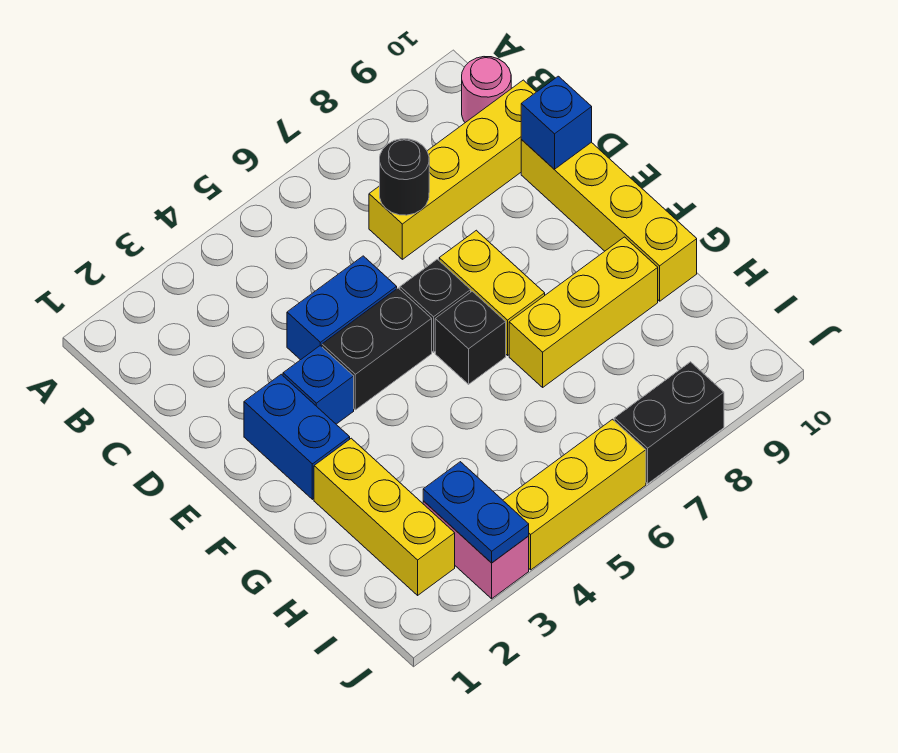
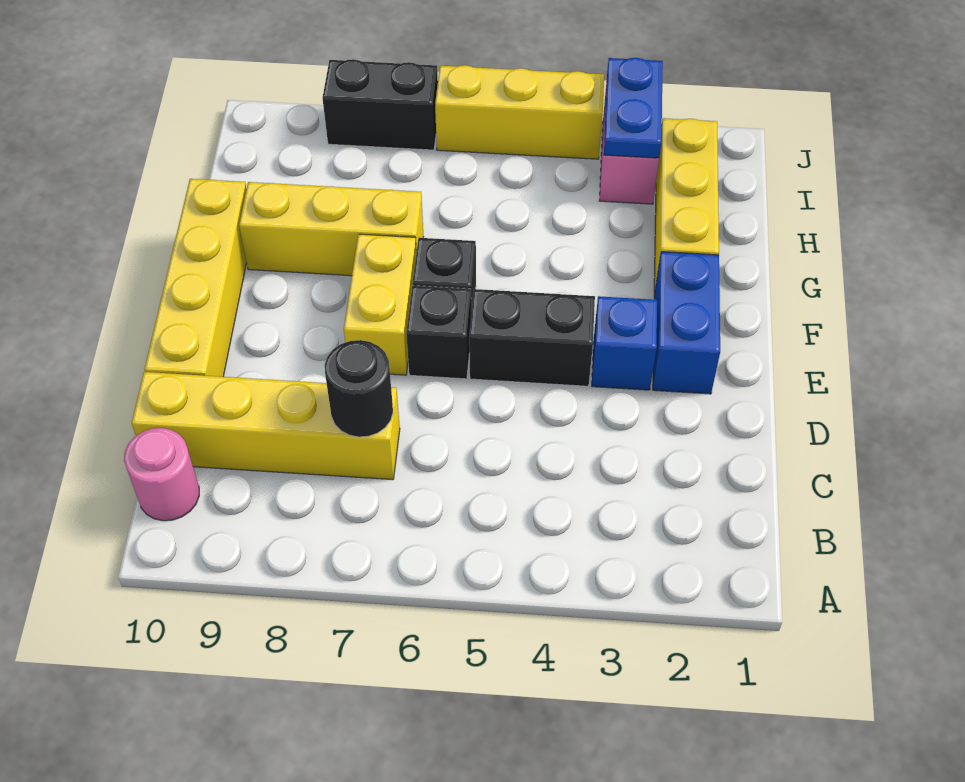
blue brick D4:D5 level 1 -> none
blue brick D10 level 2 -> none

